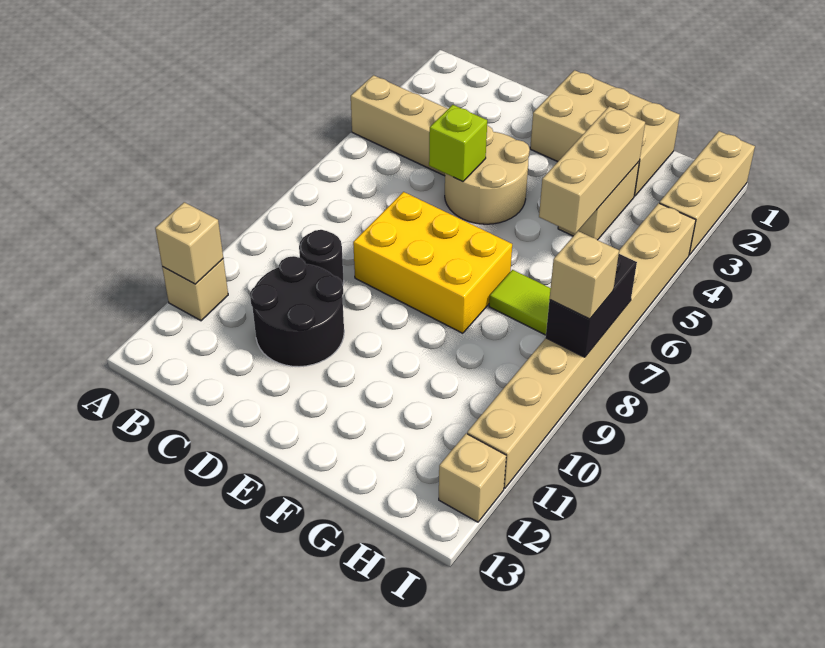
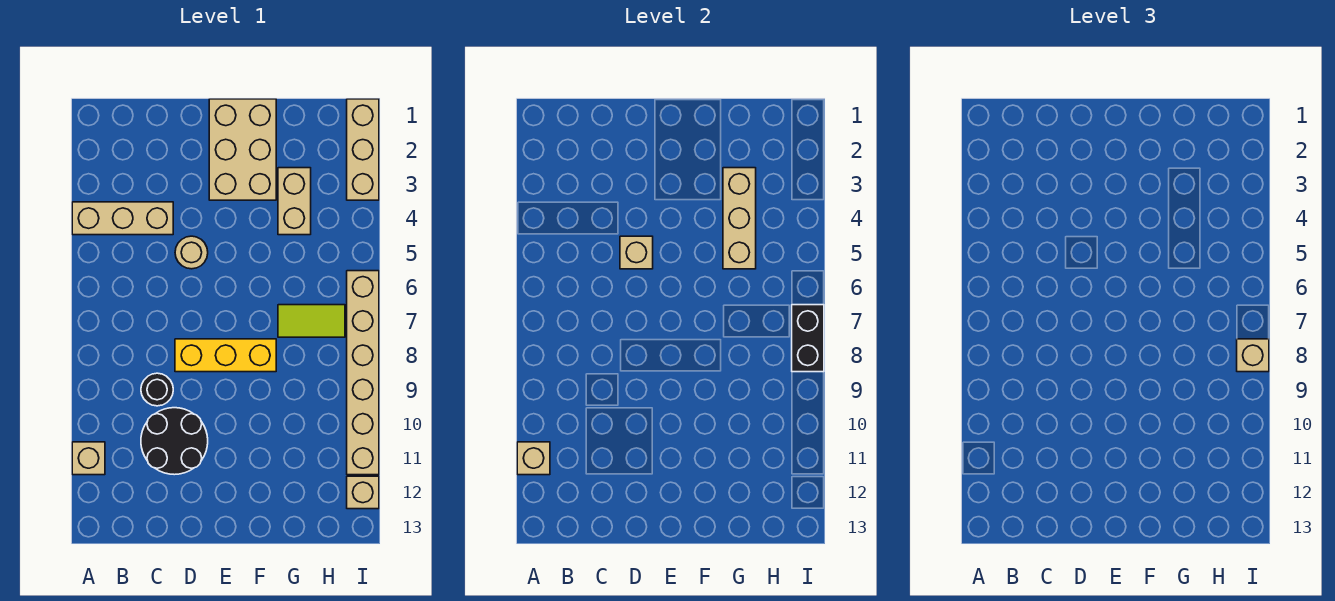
tan round brick D4:E5 level 1 -> tan round brick D5 level 1
lime brick D5 level 2 -> tan brick D5 level 2
yellow brick D7:F8 level 1 -> yellow brick D8:F8 level 1
tan brick E1:G2 level 1 -> tan brick E1:F3 level 1
tan brick I4:I11 level 1 -> tan brick I6:I11 level 1

